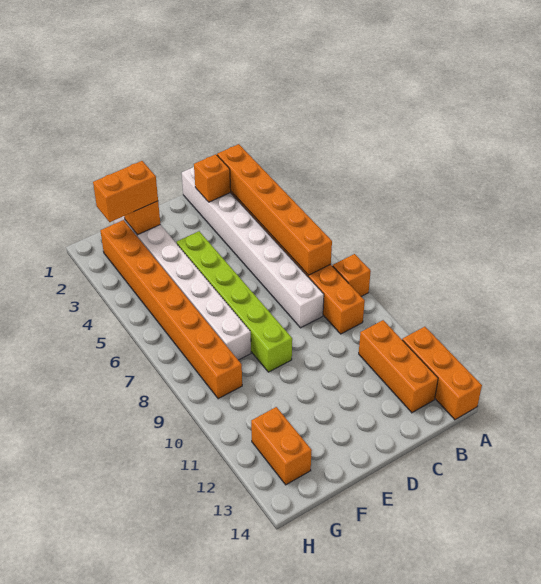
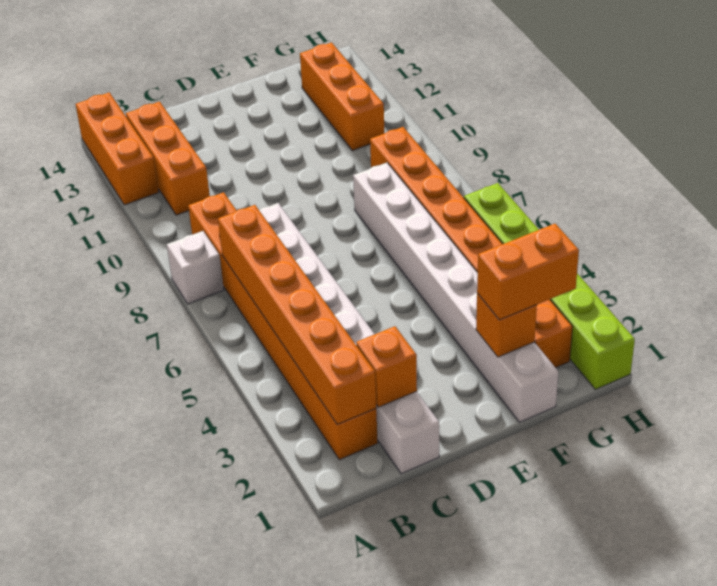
orange brick A8 level 1 -> white brick A8 level 1
lime brick E4:E9 level 1 -> lime brick H1:H6 level 1
orange brick G12:G13 level 1 -> orange brick G11:G13 level 1

